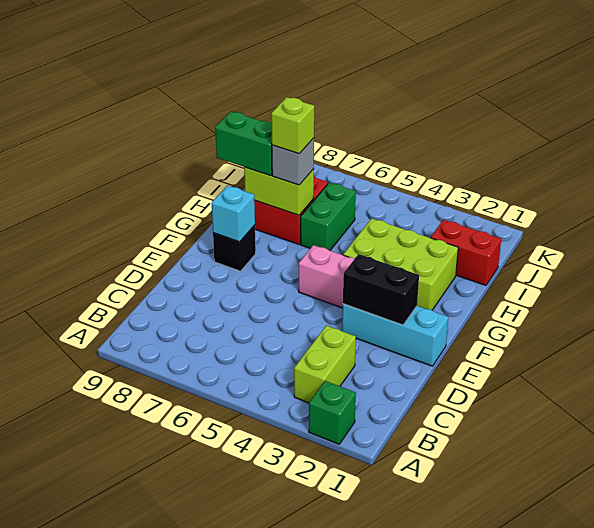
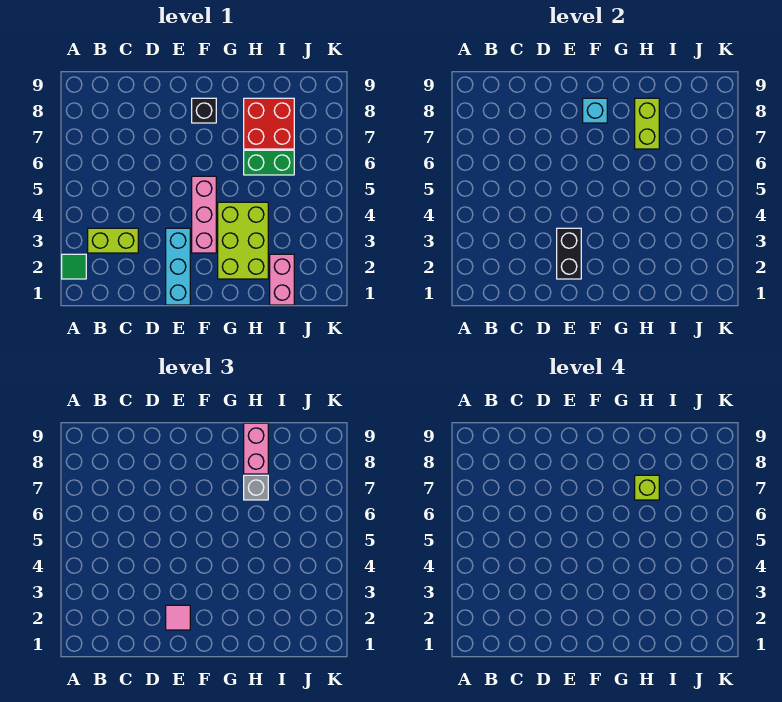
green brick A2 level 1 -> green tile A2 level 1
none -> pink tile E2 level 3
green brick H8:H9 level 3 -> pink brick H8:H9 level 3
red brick I1:I2 level 1 -> pink brick I1:I2 level 1

